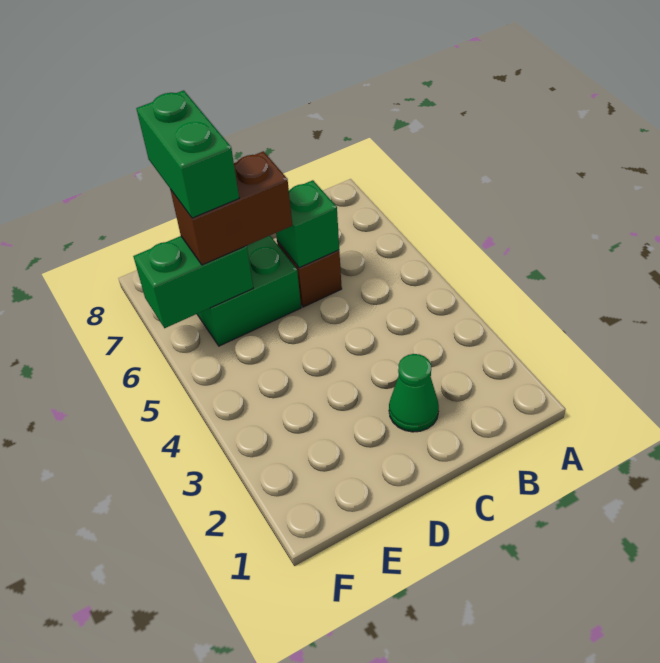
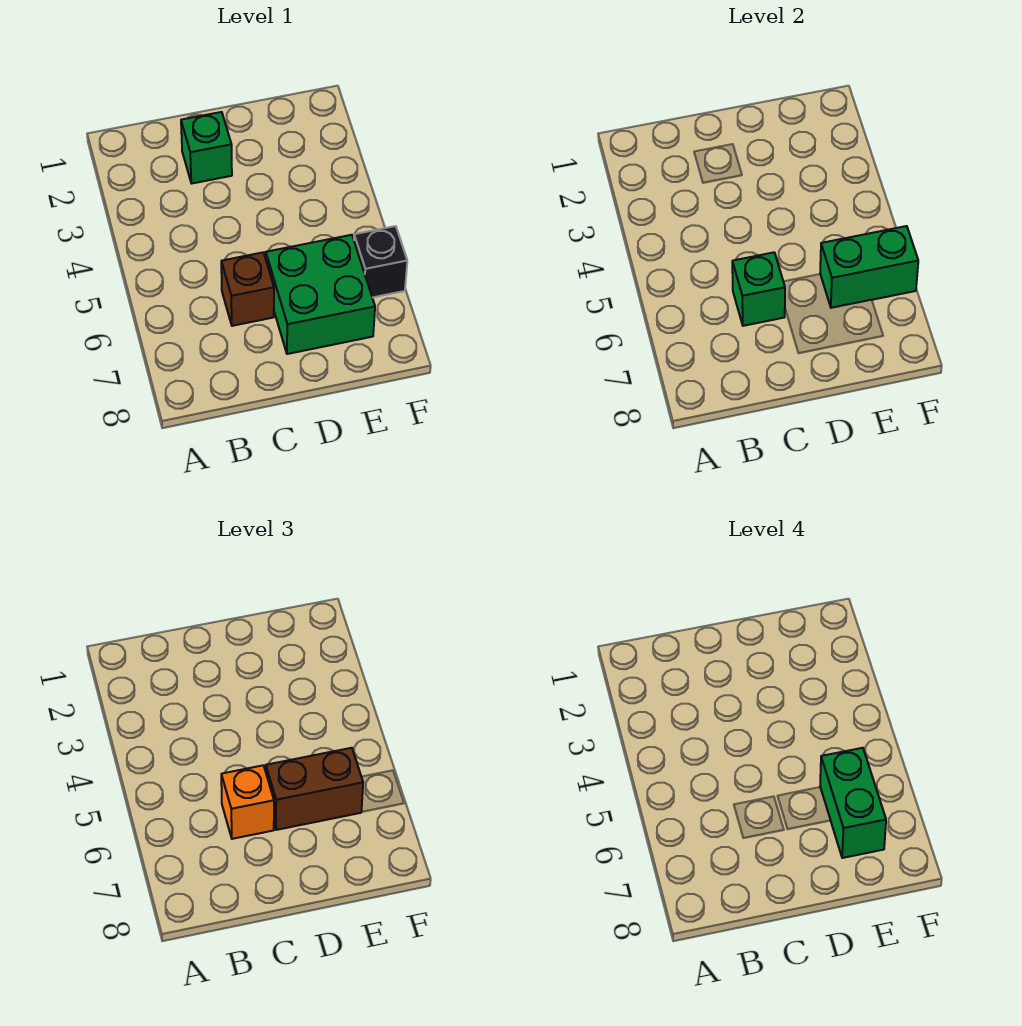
green cone C2 level 1 -> green brick C2 level 1
none -> orange brick C6 level 3
none -> black brick F6 level 1

